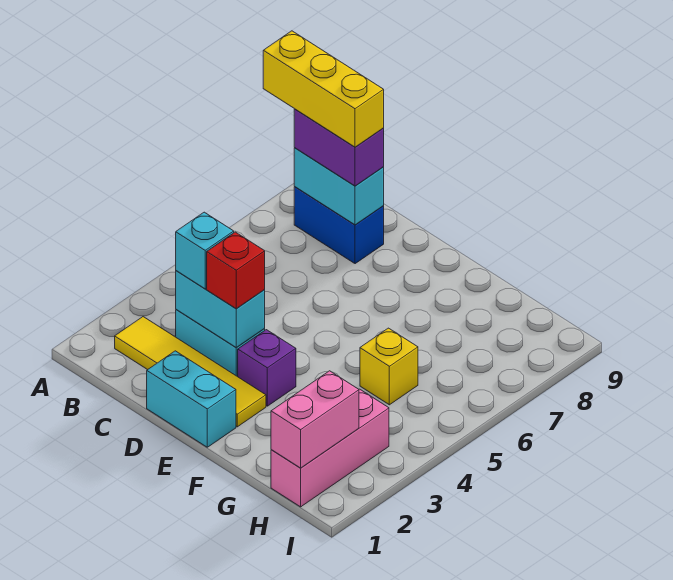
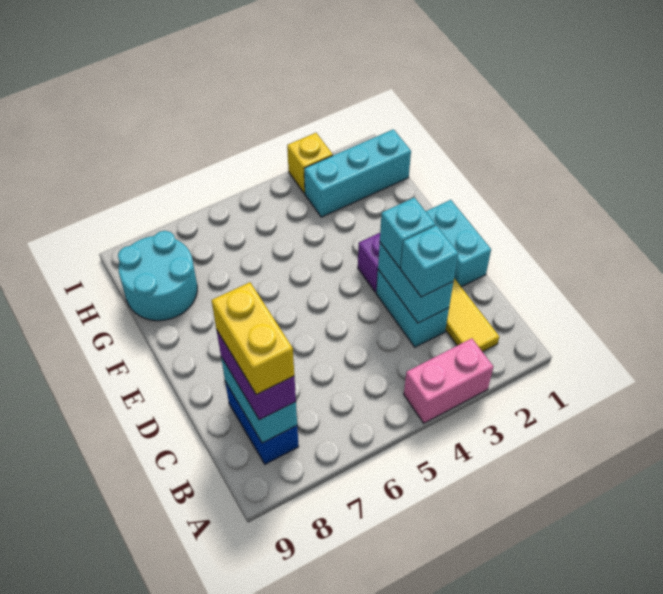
yellow brick A8:C8 level 4 -> yellow brick B8:C8 level 4
red brick D3 level 3 -> cyan brick D3 level 3
yellow brick G5 level 1 -> yellow brick I3 level 1
none -> cyan round brick G8:H9 level 1
pink brick H1:H3 level 1 -> cyan brick H1:H3 level 1
pink brick H1:H2 level 2 -> pink brick A3:A4 level 1

